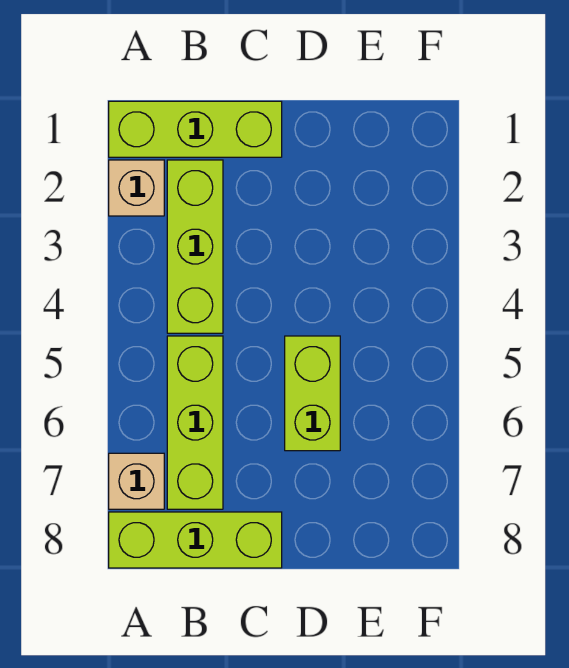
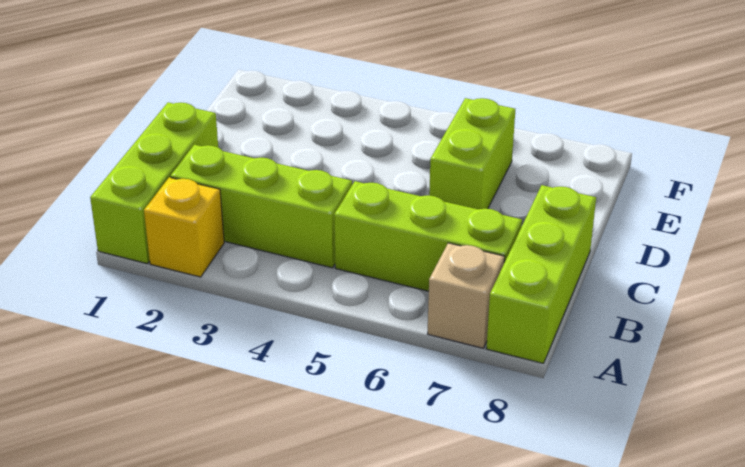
tan brick A2 level 1 -> yellow brick A2 level 1
lime brick D5:D6 level 1 -> lime brick D6:E6 level 1

